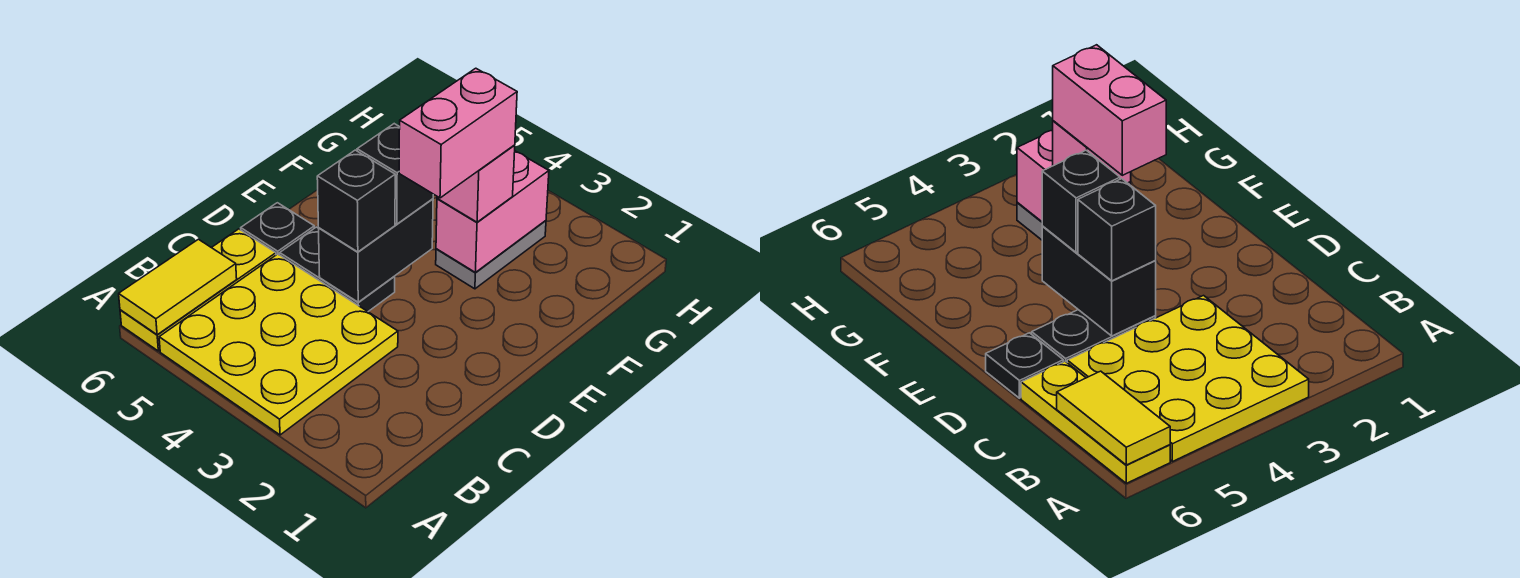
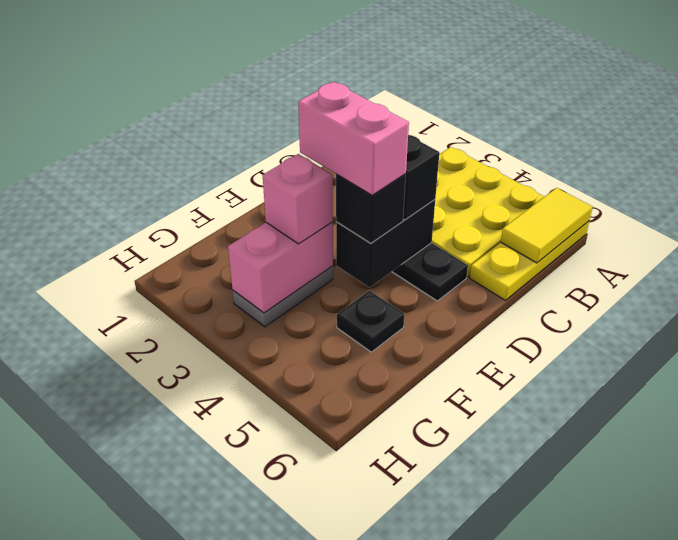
black plate D6 level 1 -> black plate F5 level 1
pink brick E3:F3 level 4 -> pink brick E3:E4 level 4

